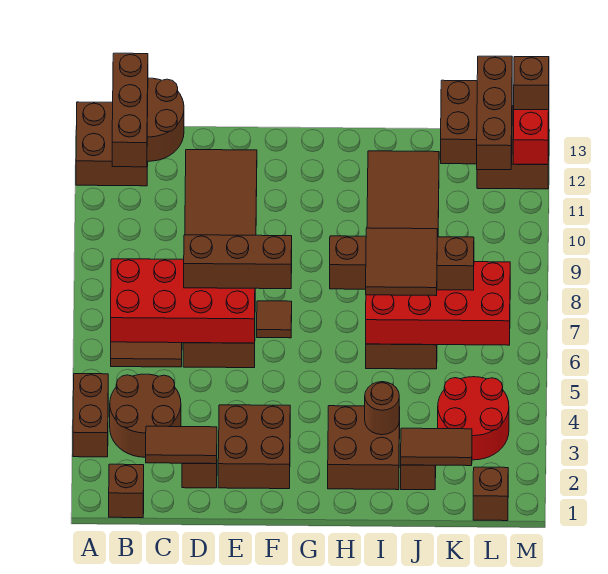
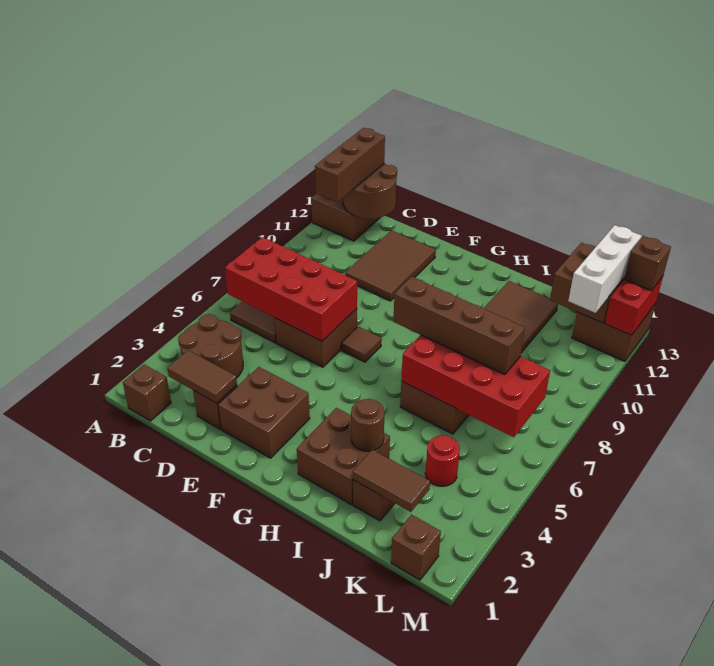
brown brick A3:A4 level 1 -> none
brown brick D7:F7 level 3 -> none
brown tile I6:J7 level 4 -> none
red round brick K3:L4 level 1 -> red round brick K4 level 1
brown brick L11:L13 level 3 -> white brick L11:L13 level 3

